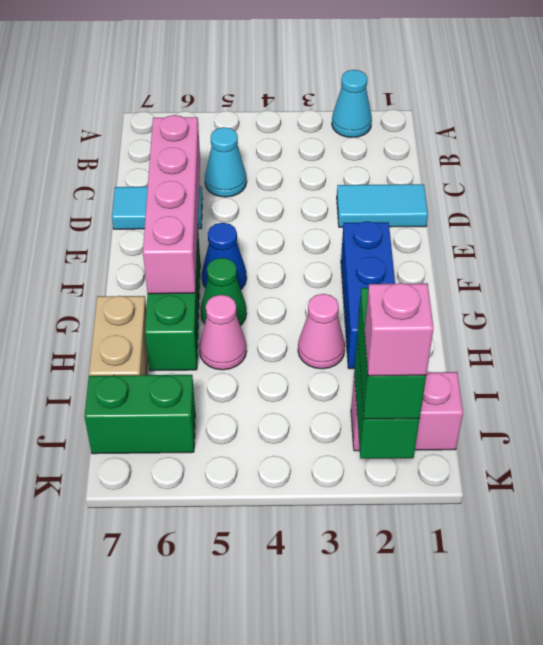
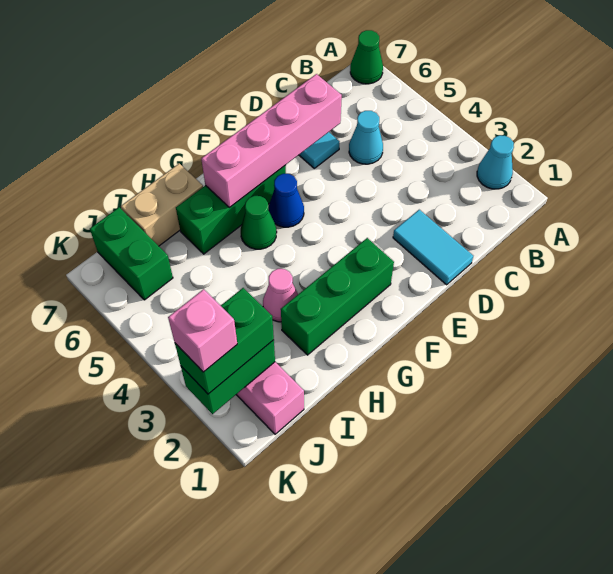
none -> green cone A7 level 1
blue brick F2:H2 level 1 -> green brick F2:H2 level 1
pink cone H5 level 1 -> none

